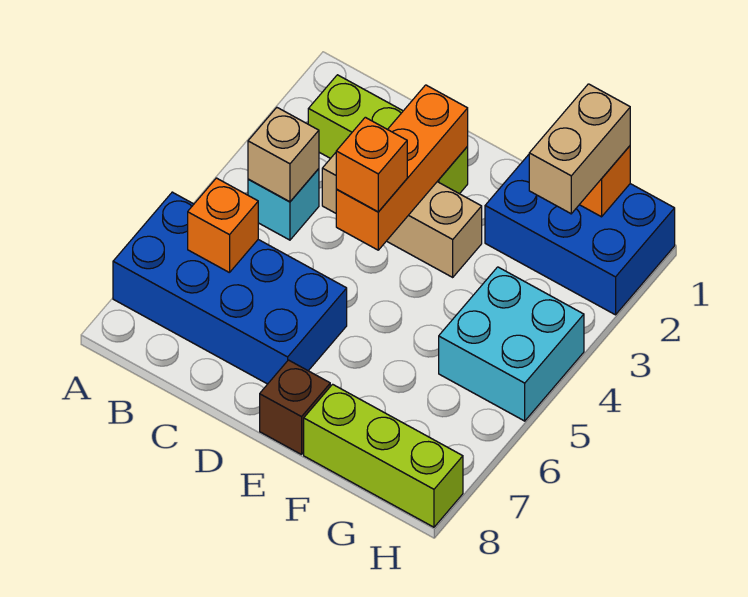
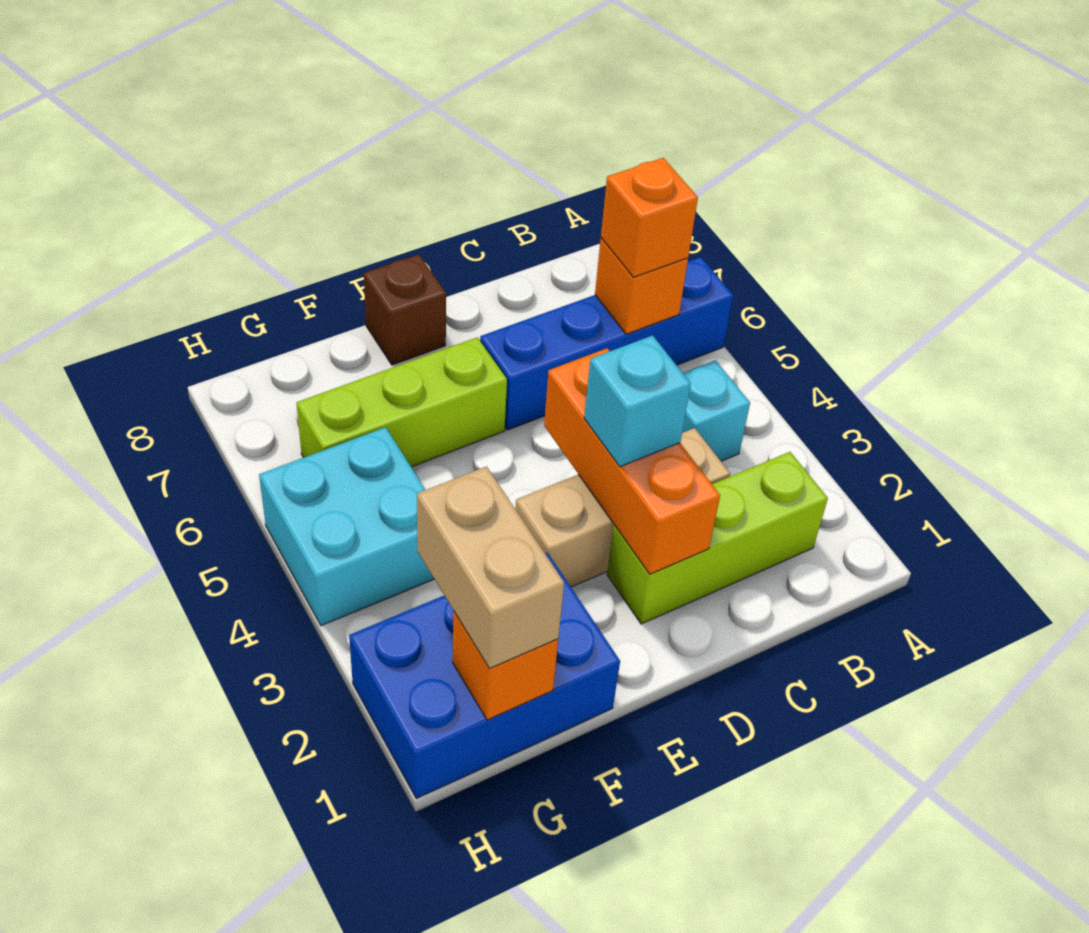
blue brick A6:D7 level 1 -> blue brick A6:D6 level 1
tan brick B4 level 2 -> none
none -> cyan brick D3 level 3
orange brick D4 level 3 -> orange brick B6 level 3
lime brick F8:H8 level 1 -> lime brick E6:G6 level 1

